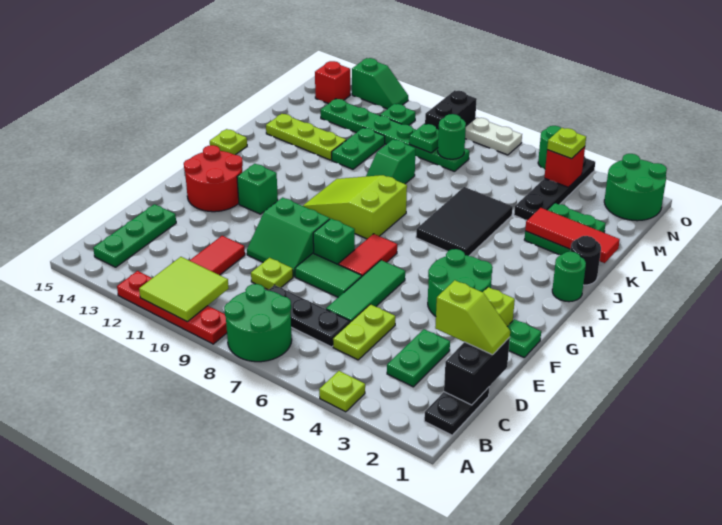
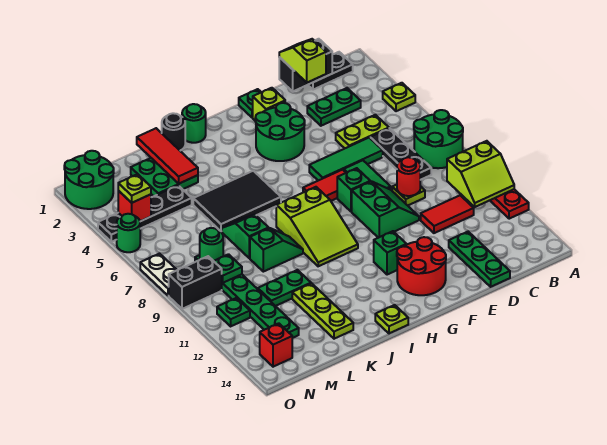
lime tile A10:B11 level 2 -> lime slope A10:B11 level 2 top 10
green plate B14:D14 level 1 -> green plate D13:D15 level 1
none -> red round brick D9 level 2
green slope O12:O13 level 1 top 13 -> green slope K7:K8 level 1 top 8

